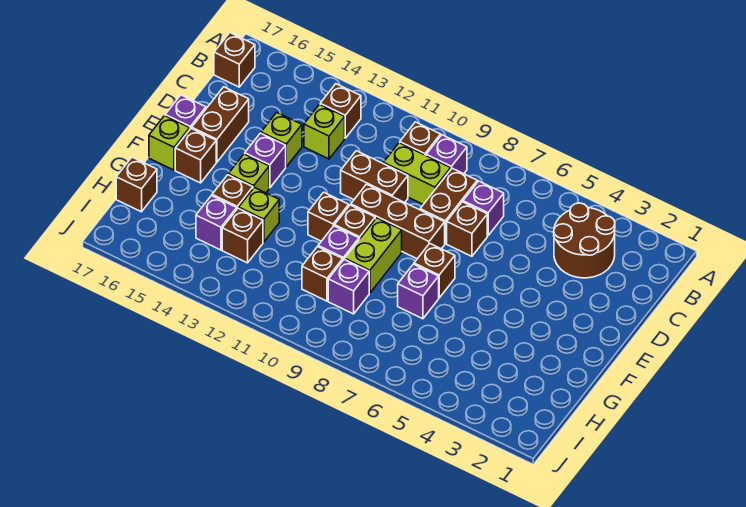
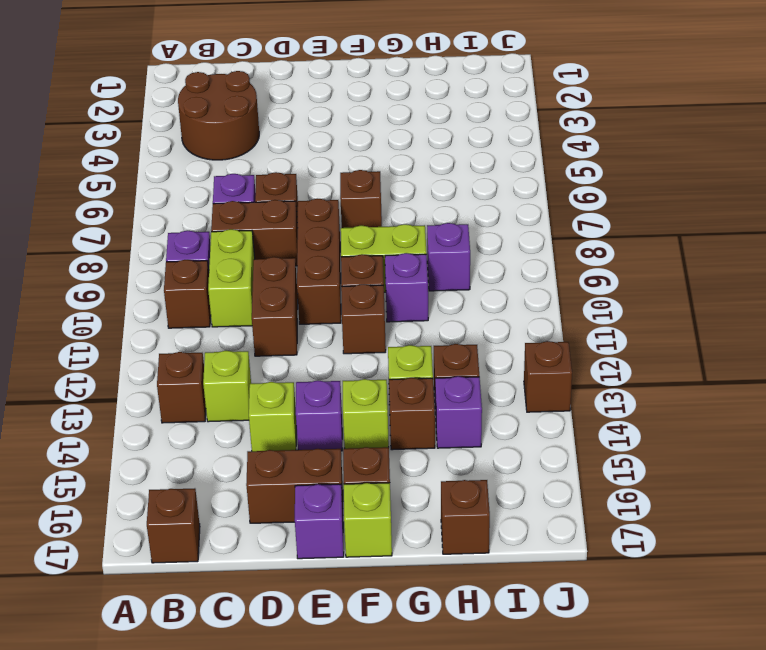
purple brick G7 level 1 -> none
brown brick H10 level 1 -> brown brick J13 level 1

